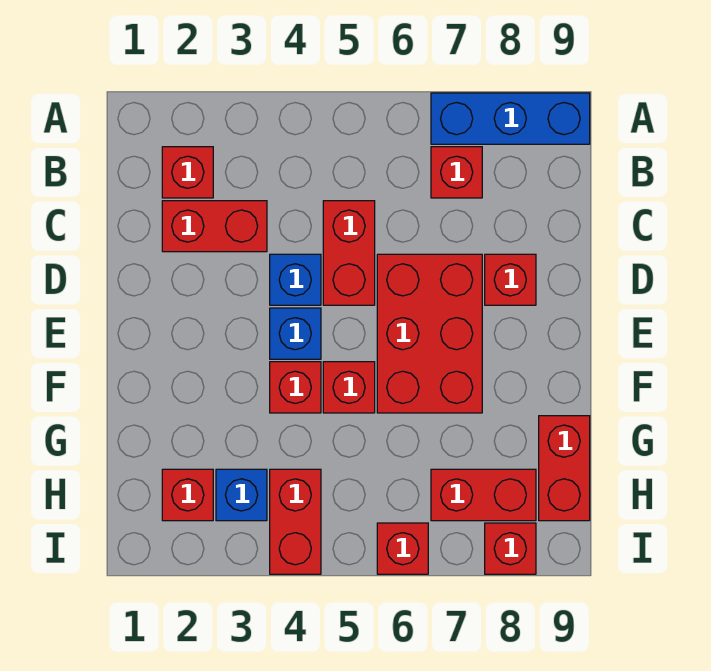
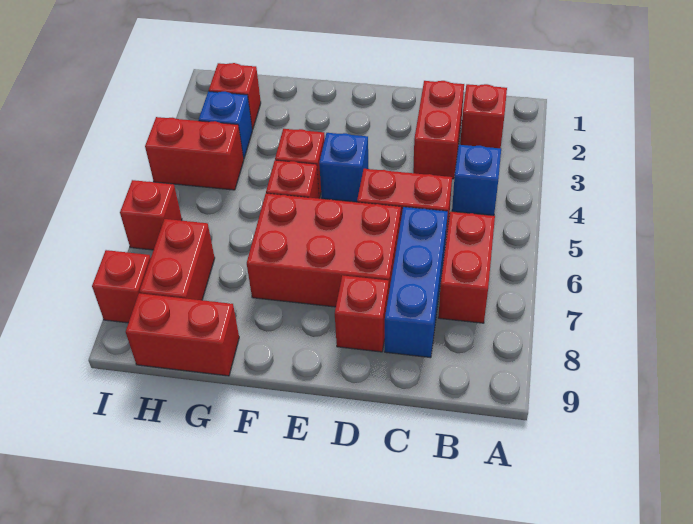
blue brick A7:A9 level 1 -> blue brick C6:C8 level 1
red brick B7 level 1 -> red brick B6:B7 level 1
blue brick D4 level 1 -> blue brick B4 level 1

